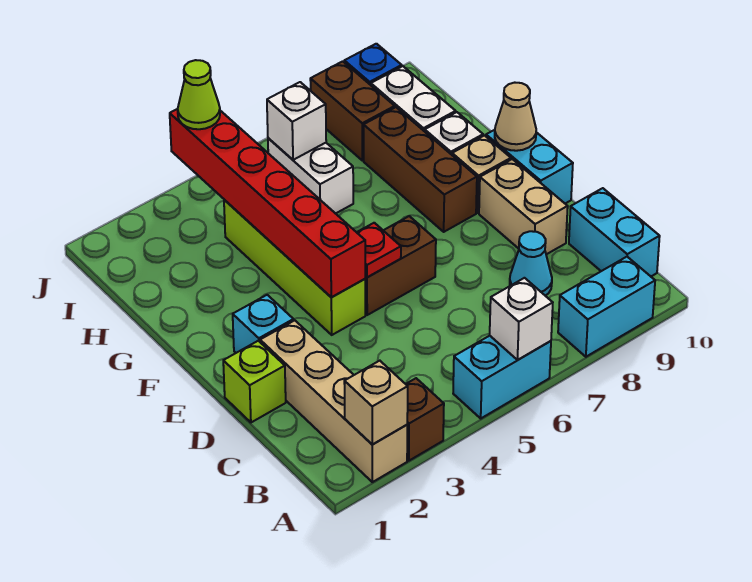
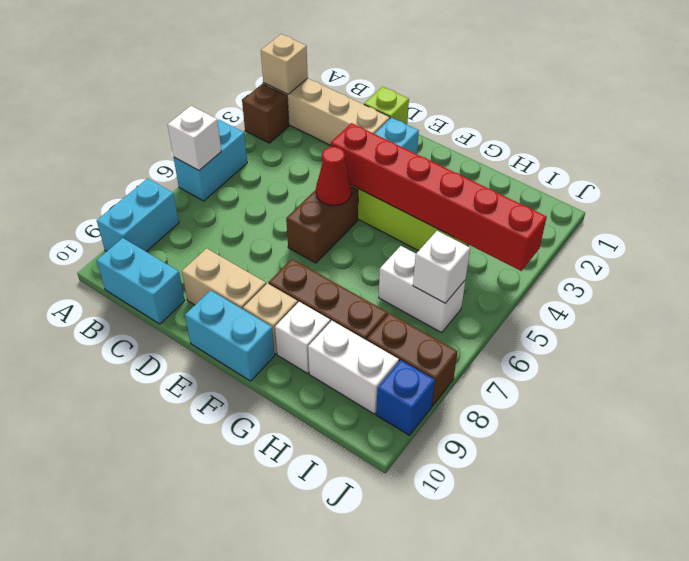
cyan cone C8 level 1 -> none
red plate E5 level 2 -> red cone E5 level 2
tan cone F10 level 2 -> none
lime cone J4 level 3 -> none

